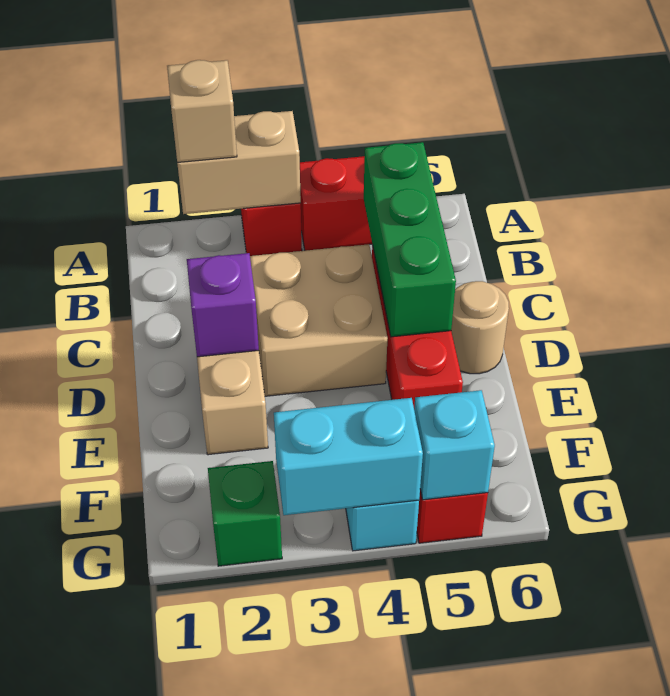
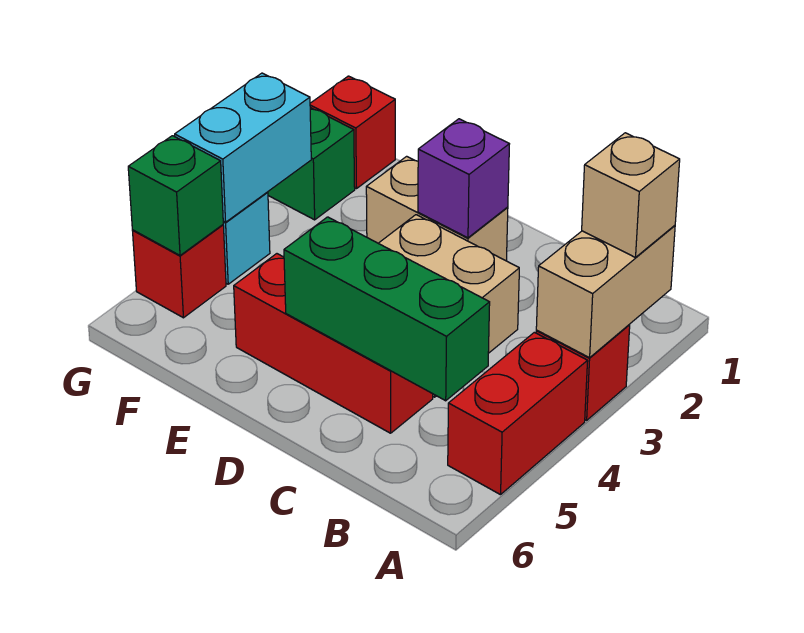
tan round brick D6 level 1 -> none
none -> red brick G1 level 1
cyan brick G5 level 2 -> green brick G5 level 2

